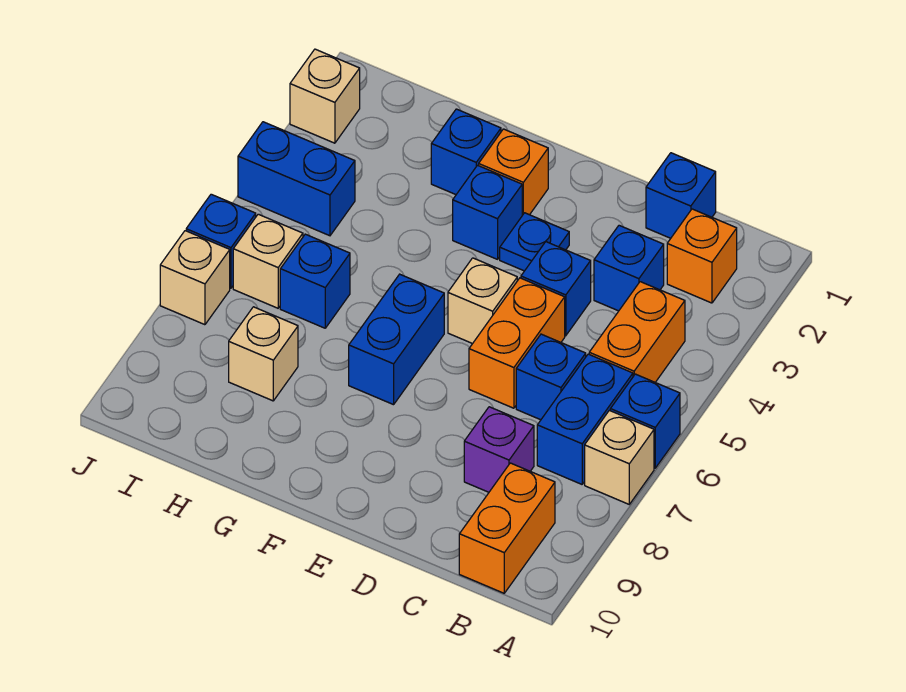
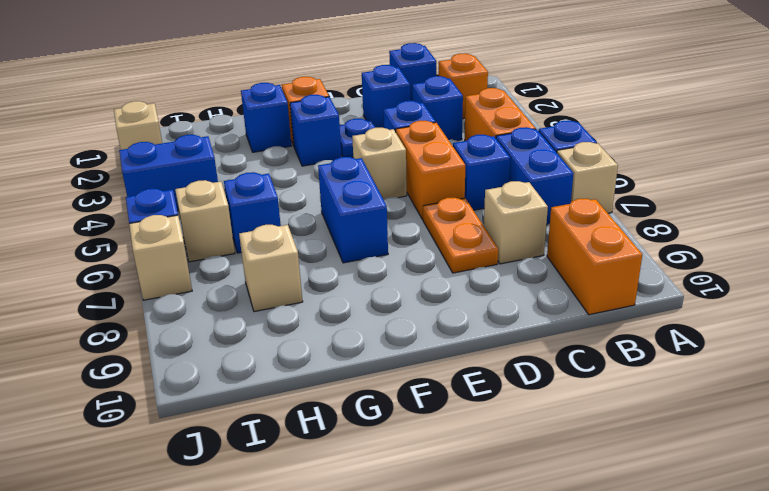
purple brick C8 level 1 -> tan brick C8 level 1
none -> blue brick D2 level 1
none -> orange plate D7:D8 level 1

